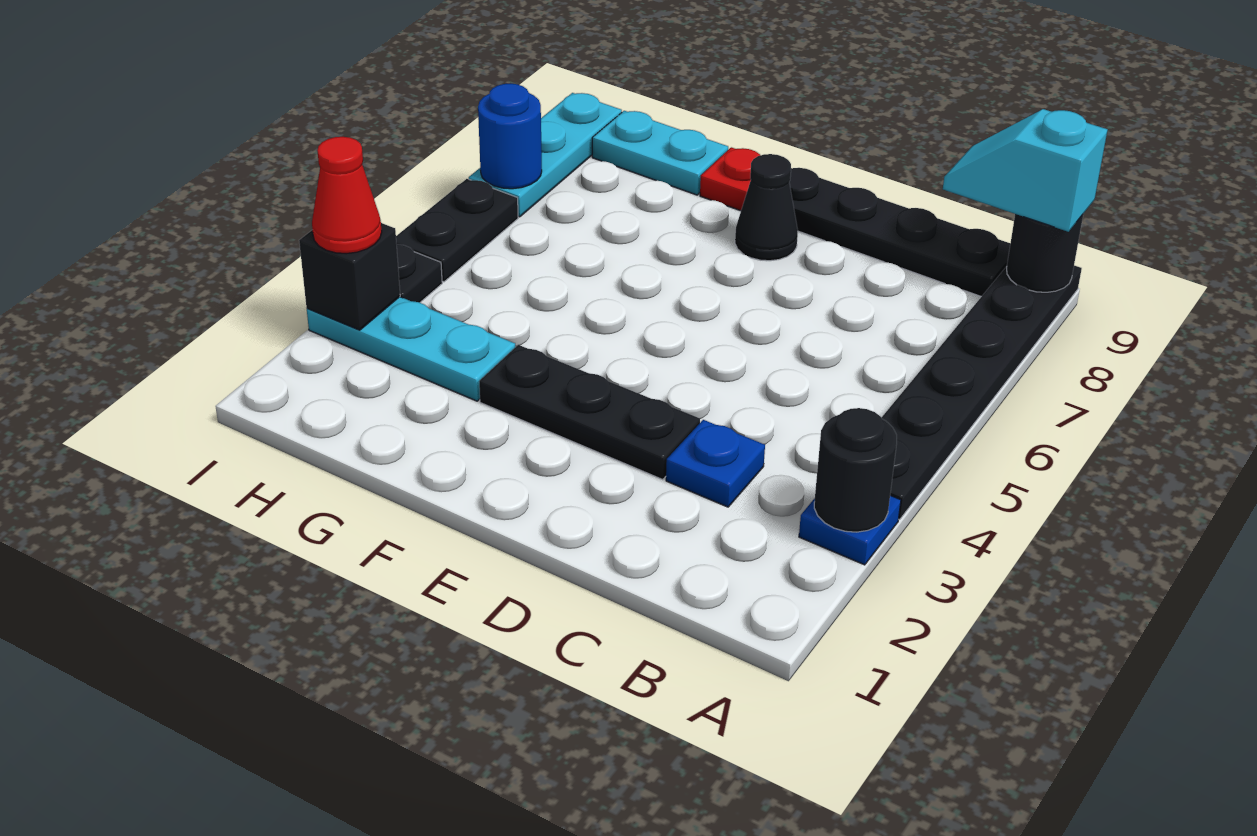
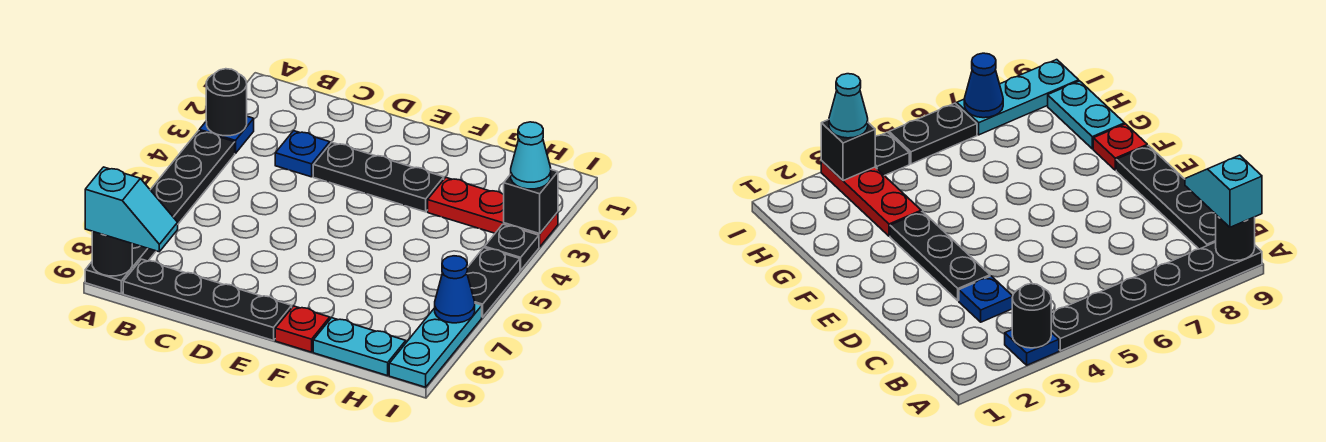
black cone E8 level 1 -> none
cyan plate G3:I3 level 1 -> red plate G3:I3 level 1
red cone I3 level 3 -> cyan cone I3 level 3
blue round brick I7 level 2 -> blue cone I7 level 2

